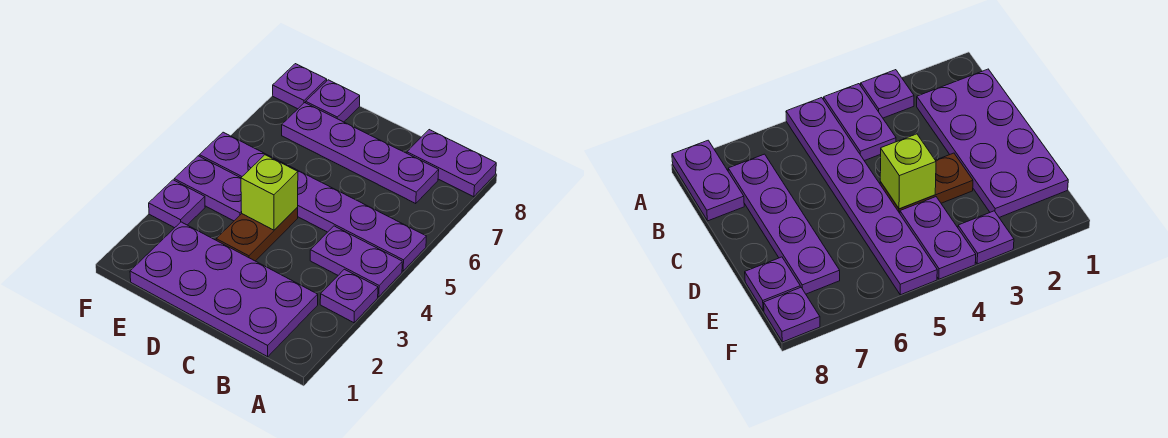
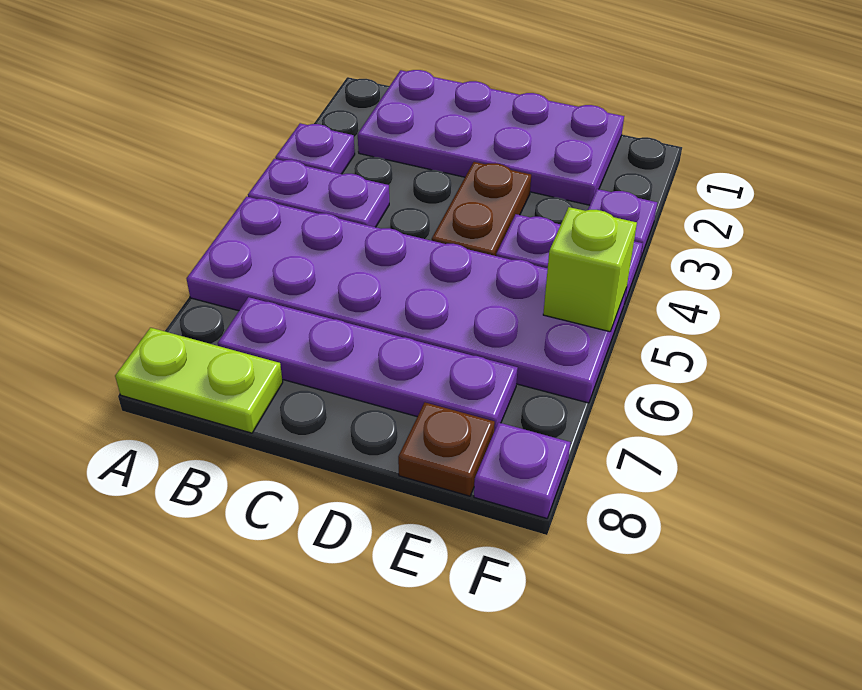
purple plate A5:F5 level 1 -> purple plate A5:F6 level 1
purple plate A8:B8 level 1 -> lime plate A8:B8 level 1
lime brick D4 level 2 -> lime brick F5 level 2
purple plate E8 level 1 -> brown plate E8 level 1

